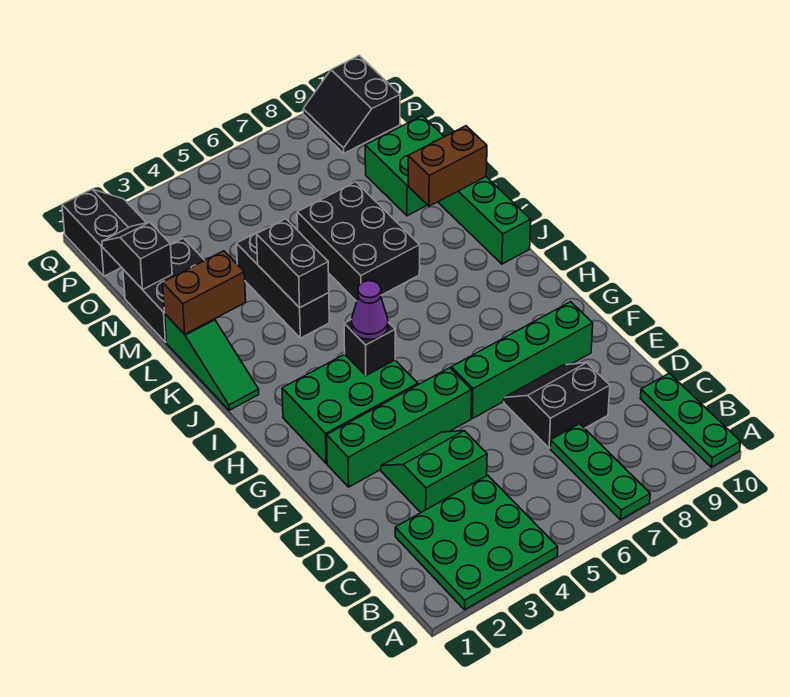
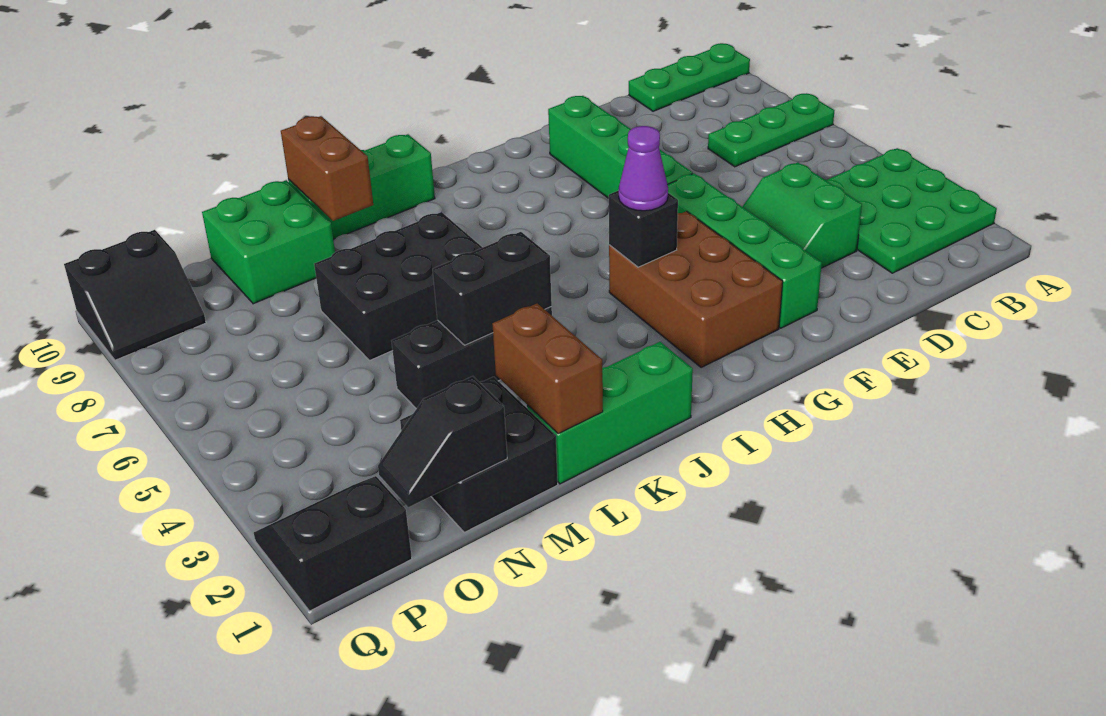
black slope D7:E8 level 1 top D -> none
green brick G2:H4 level 1 -> brown brick G2:H4 level 1
green slope J1:L1 level 1 top L -> green brick J1:L1 level 1

